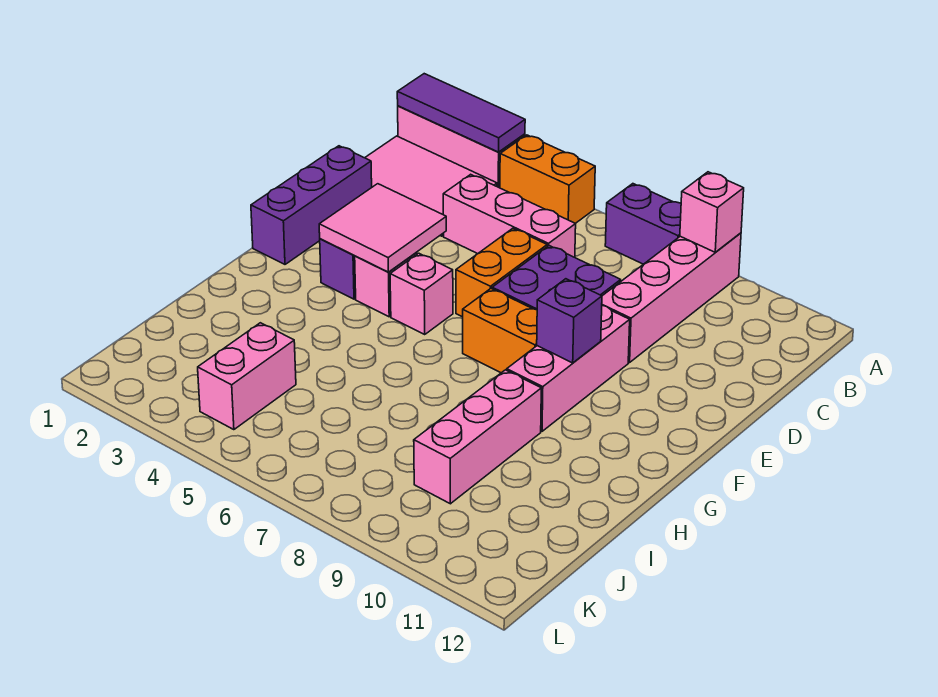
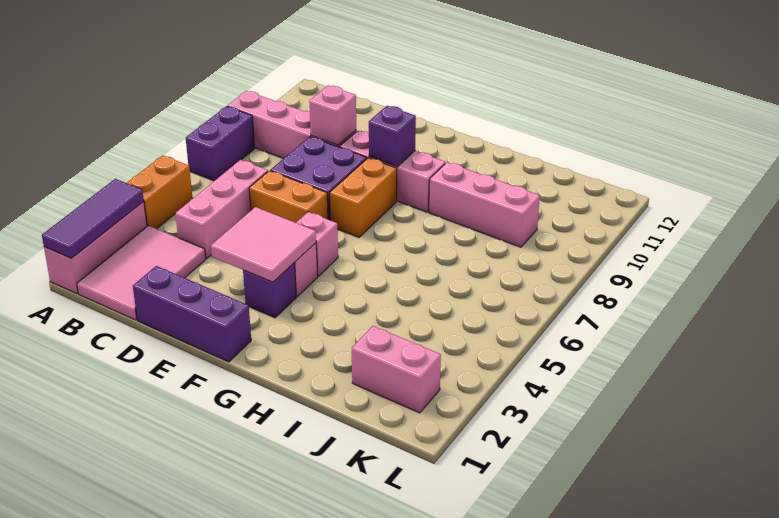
pink brick A9 level 2 -> pink brick D9 level 2
pink brick J4:K4 level 1 -> pink brick J2:K2 level 1

